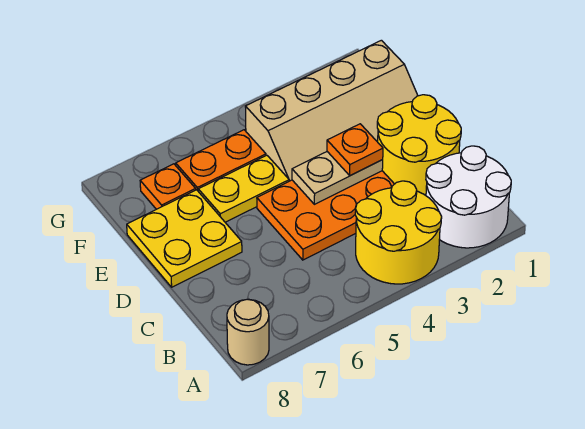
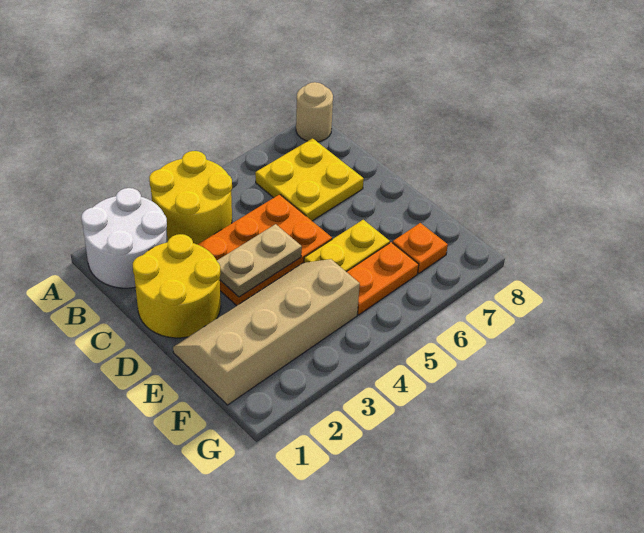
orange plate D3 level 3 -> none
yellow plate D7:E8 level 1 -> yellow plate B6:C7 level 1

